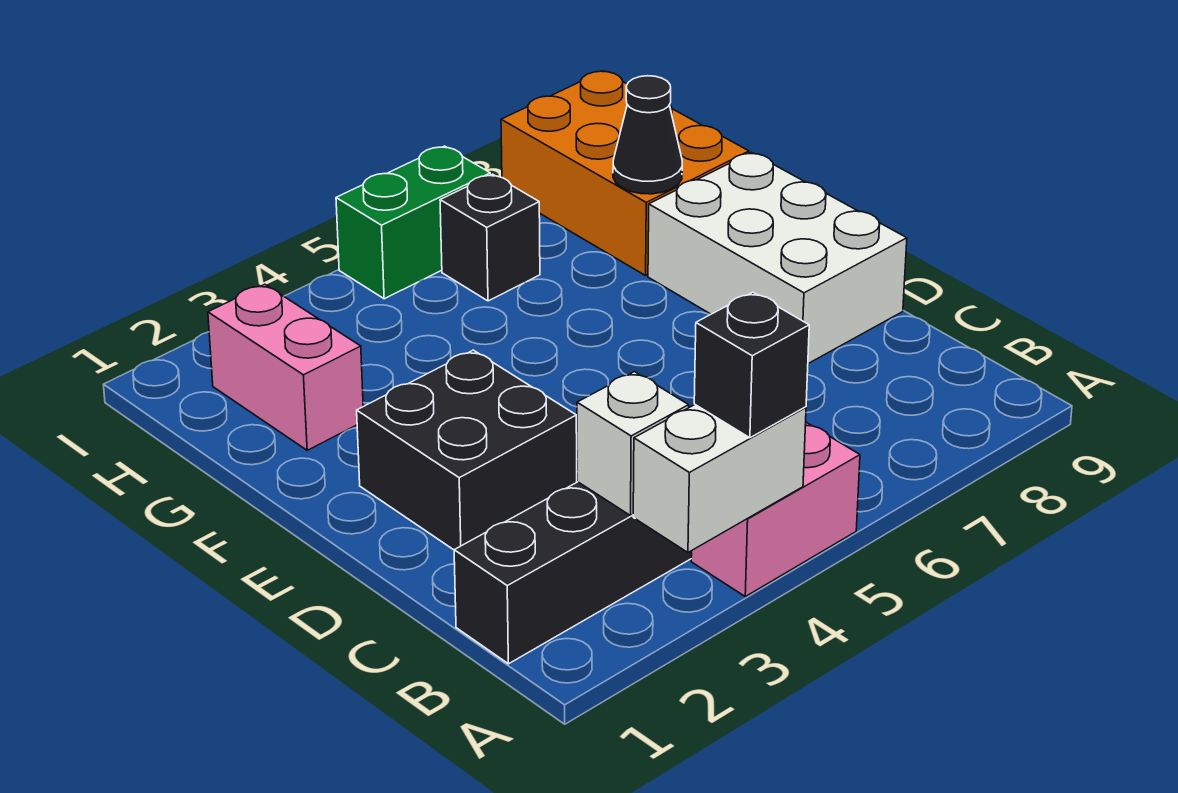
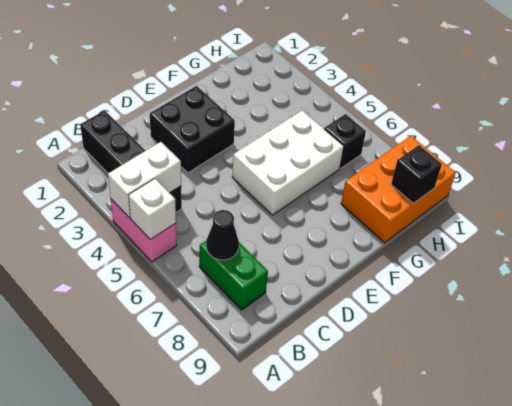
white brick A3:A4 level 2 -> white brick A4:B4 level 2
black brick A4 level 3 -> black brick H9 level 2
white brick B3 level 2 -> white brick A5 level 2
white brick D8:F9 level 1 -> white brick E5:G6 level 1
pink brick G2:H2 level 1 -> none
black cone G8 level 2 -> black cone B7 level 2
green brick I5:I6 level 1 -> green brick B7:B8 level 1

